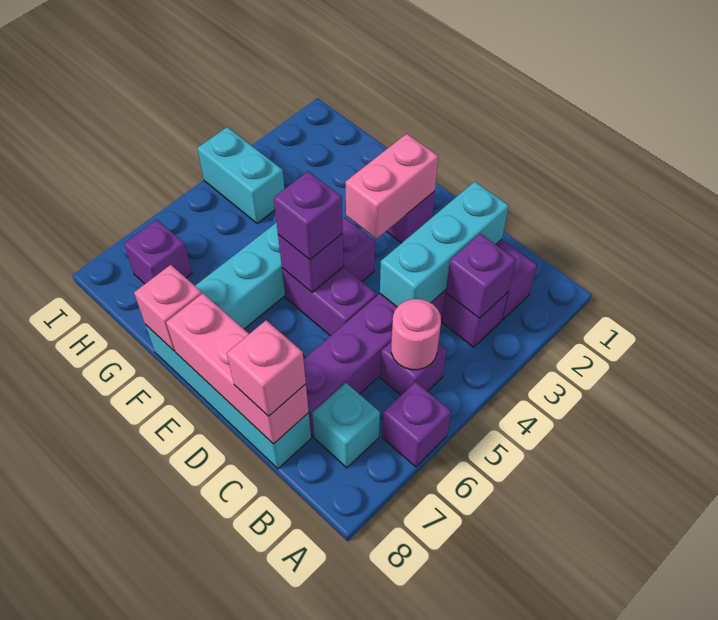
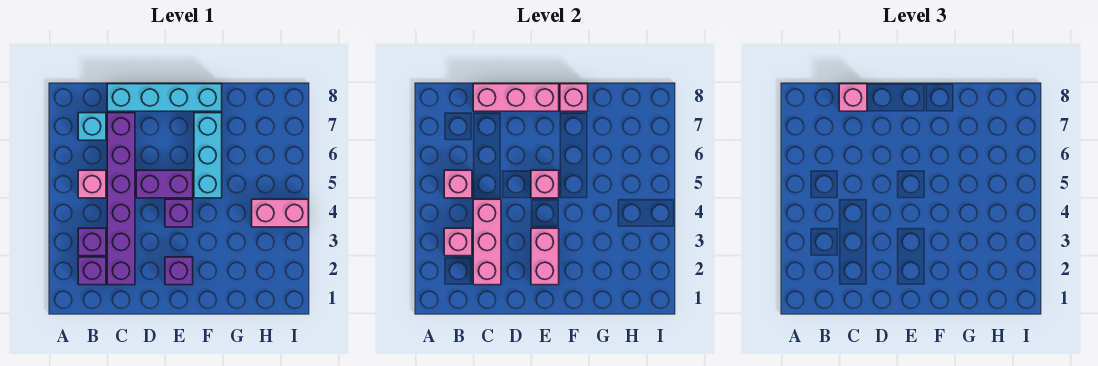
purple brick A6 level 1 -> none
purple brick B3 level 2 -> pink brick B3 level 2
purple brick B5 level 1 -> pink brick B5 level 1
pink round brick B5 level 2 -> pink brick B5 level 2
cyan brick C2:C4 level 2 -> pink brick C2:C4 level 2
purple brick E5 level 2 -> pink brick E5 level 2
purple brick E5 level 3 -> none
cyan brick H4:I4 level 1 -> pink brick H4:I4 level 1
purple brick H7 level 1 -> none

